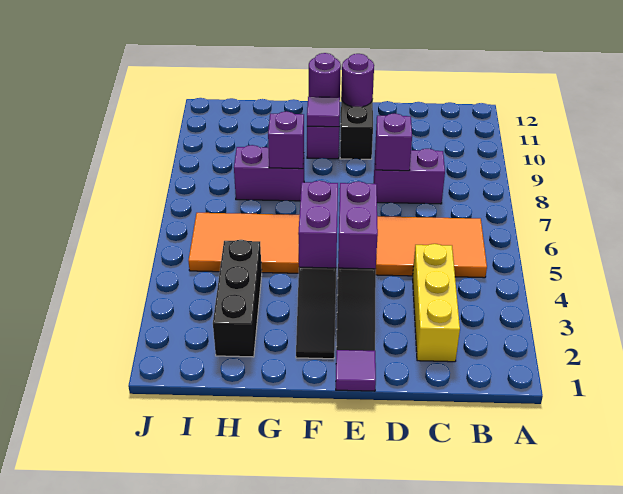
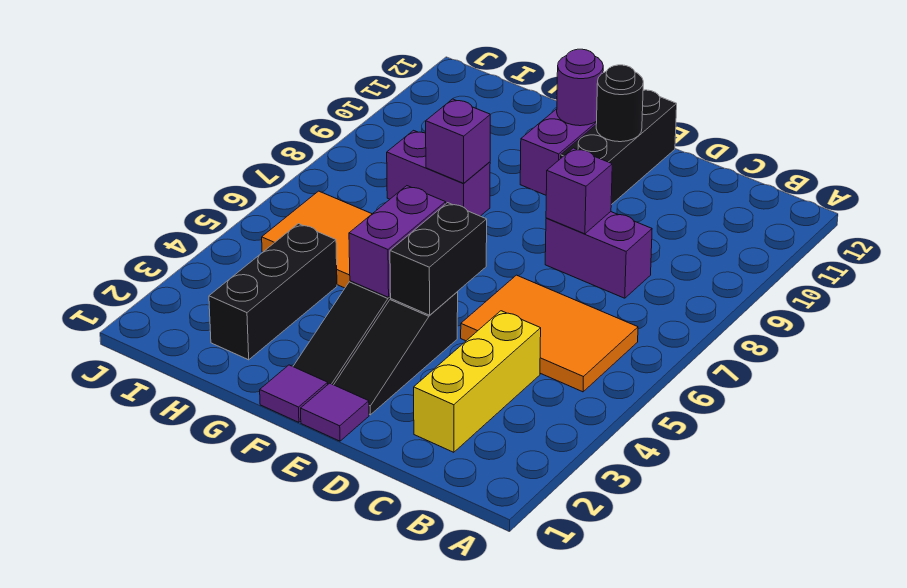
purple brick E4:E5 level 2 -> black brick E4:E5 level 2
purple round brick E11 level 2 -> black round brick E11 level 2
purple tile F10 level 2 -> purple tile F1 level 1

